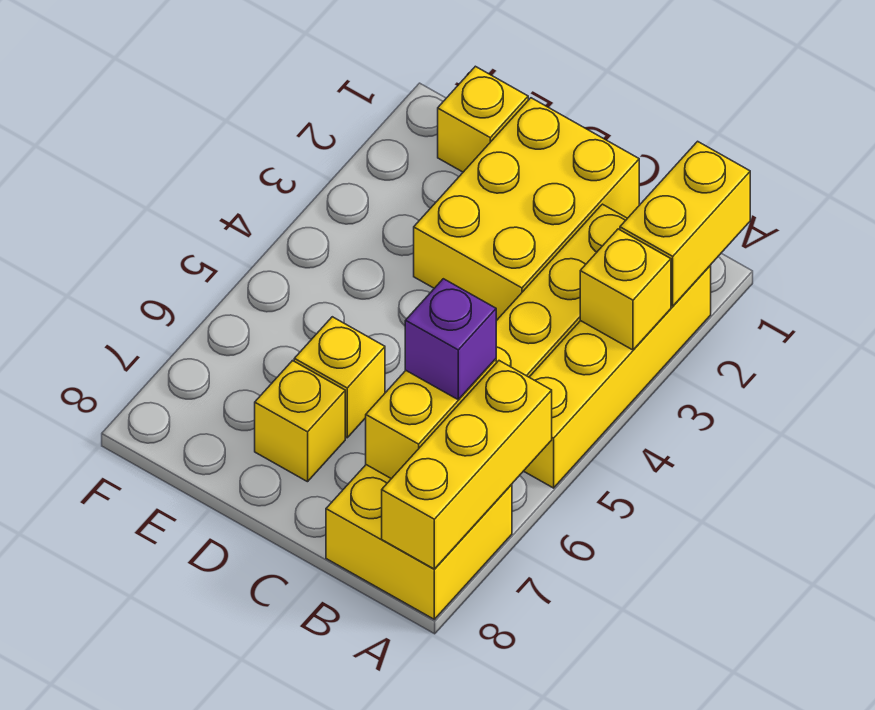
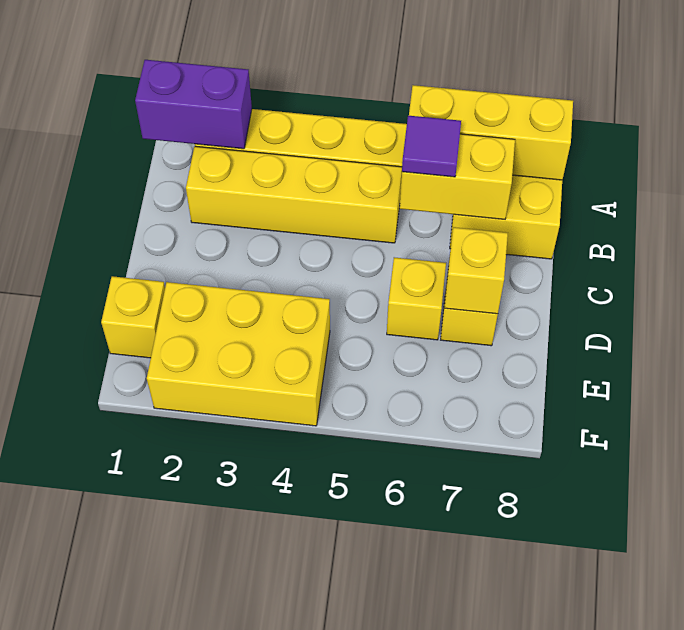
yellow brick A1:A2 level 2 -> purple brick A1:A2 level 2
yellow brick A3 level 2 -> yellow brick D7 level 2
purple brick B6 level 3 -> purple tile B6 level 3
yellow brick C1:D3 level 1 -> yellow brick E2:F4 level 1

